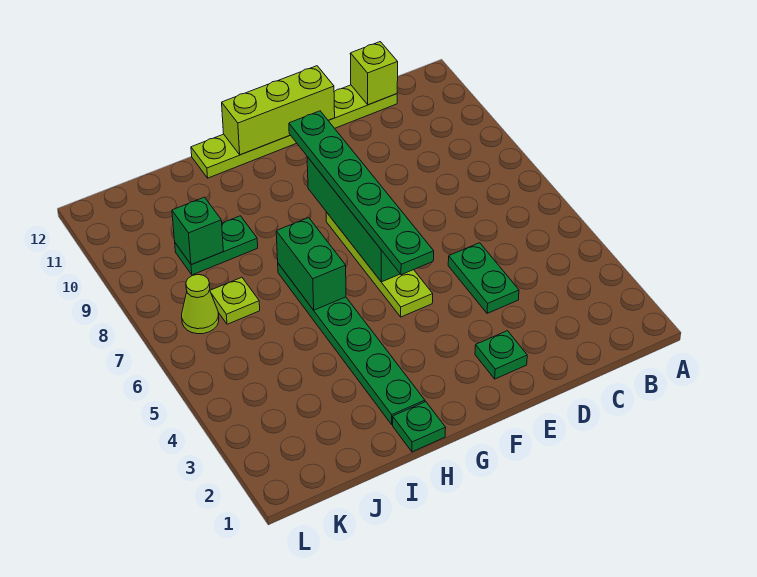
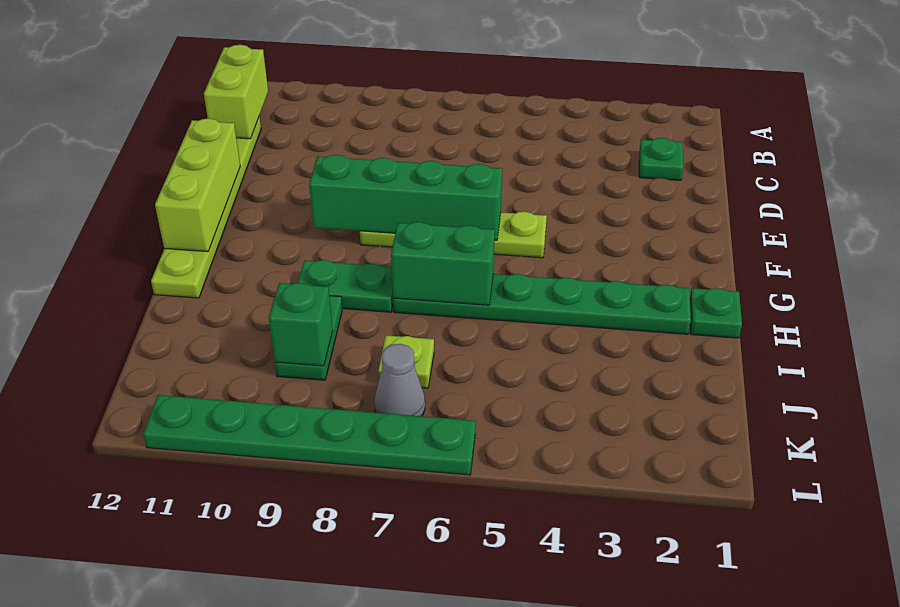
lime brick C12 level 2 -> lime brick B12:C12 level 2
green plate D4:D5 level 1 -> green plate H8:H9 level 1
green plate E2 level 1 -> green plate C2 level 1
green plate F5:F10 level 3 -> green plate L6:L11 level 1
lime cone K7 level 1 -> grey cone K7 level 1

